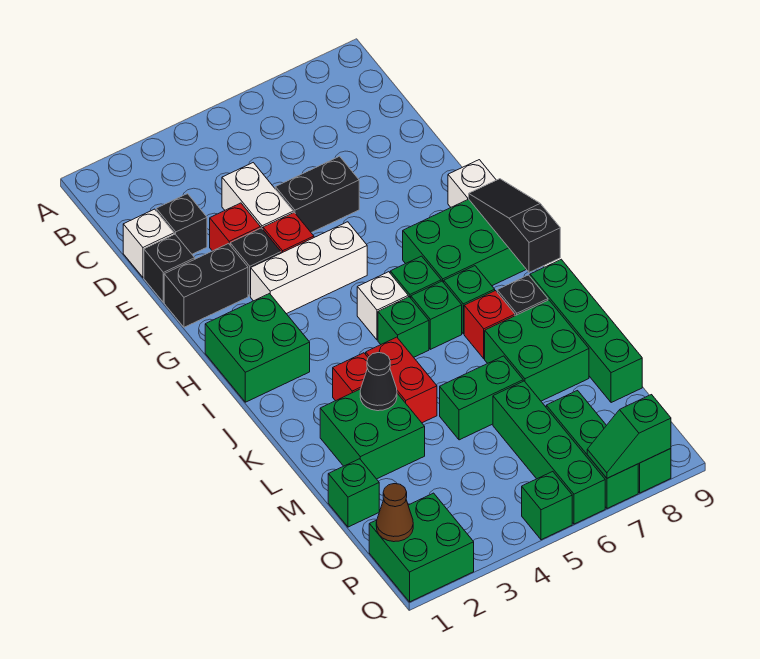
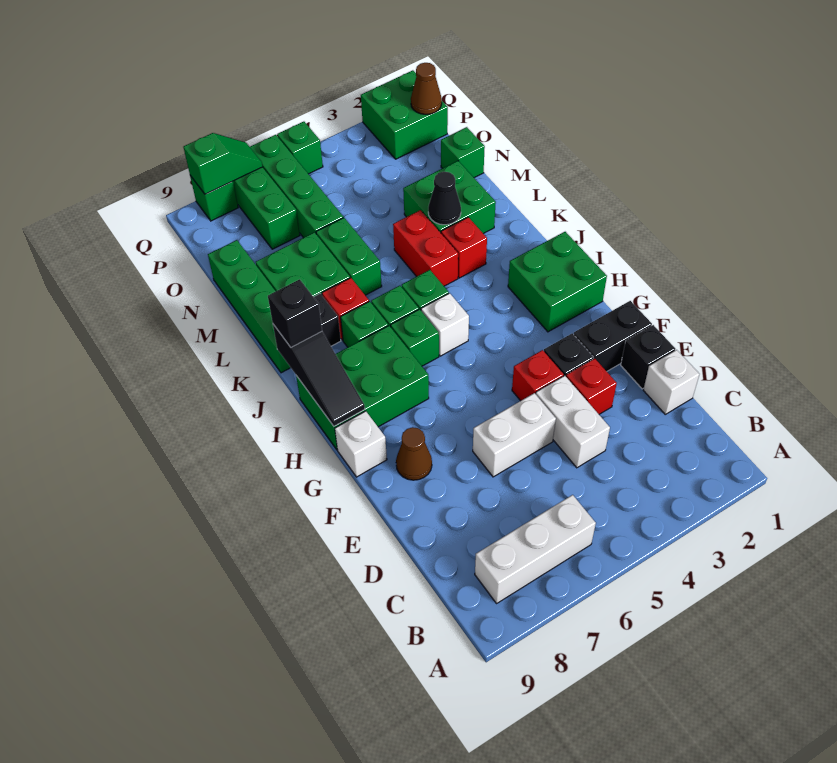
black brick D2 level 1 -> black brick J9 level 3
black brick E5:E6 level 1 -> white brick E5:E6 level 1
none -> brown cone F8 level 1
white brick G3:G5 level 1 -> white brick B6:B8 level 1
green brick M5:M6 level 1 -> green brick L6:M6 level 1

